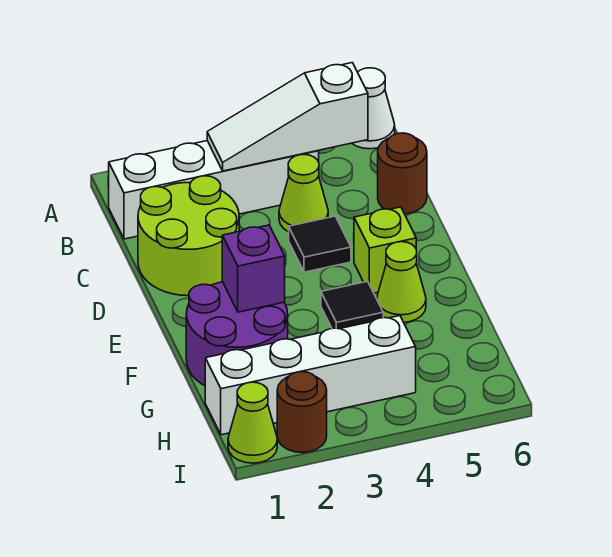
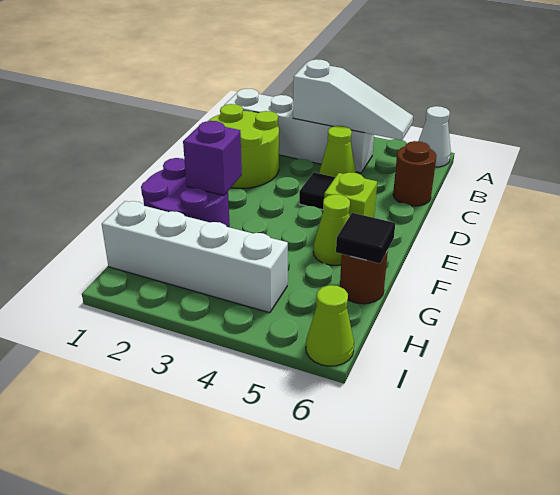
white slope B3:B5 level 2 top 5 -> white slope B3:B5 level 2 top 3
black tile F4 level 1 -> black tile G6 level 2
lime cone I1 level 1 -> lime cone I6 level 1
brown round brick I2 level 1 -> brown round brick G6 level 1

